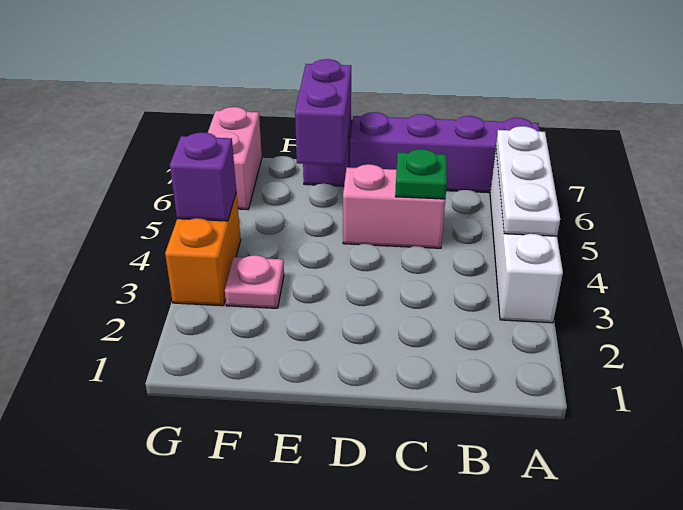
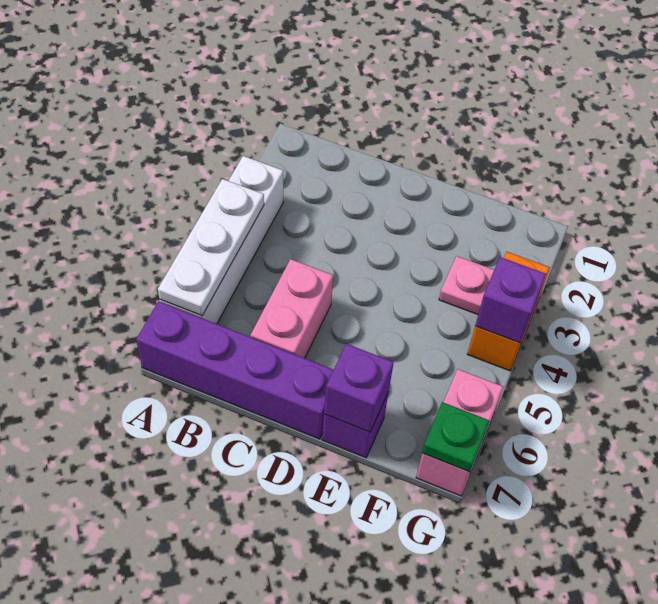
pink brick C5:D5 level 1 -> pink brick C5:C6 level 1
green plate C5 level 2 -> green plate G7 level 2
purple brick E6:E7 level 2 -> purple brick E7 level 2

